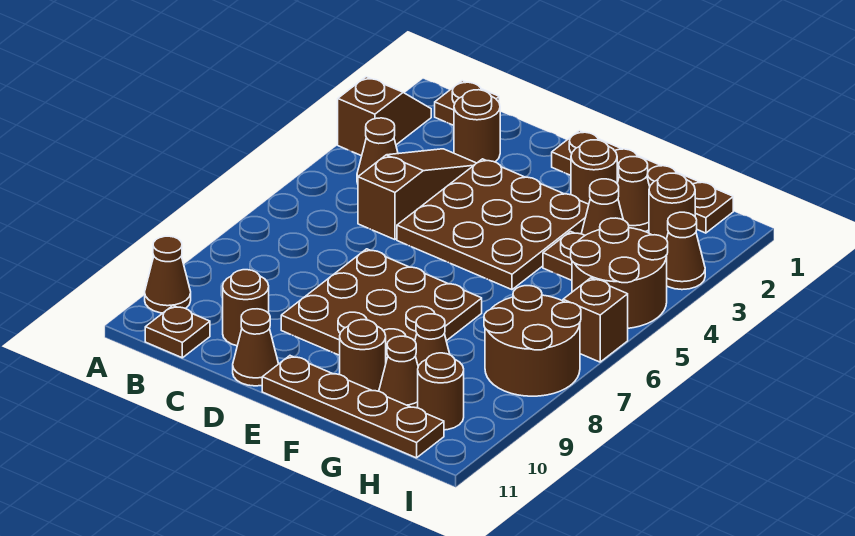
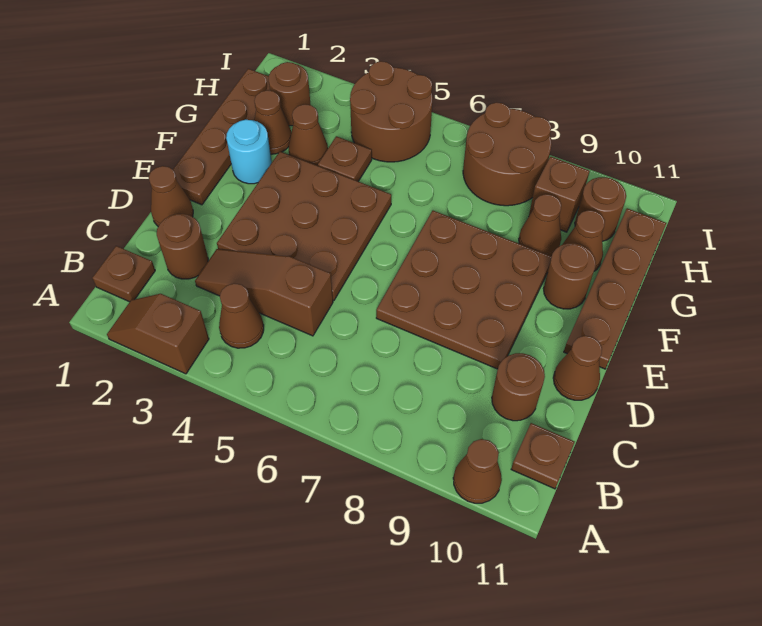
brown round brick F2 level 1 -> cyan round brick F2 level 1
brown cone I3 level 1 -> brown cone D1 level 1
brown brick I6 level 1 -> brown brick H9 level 1

